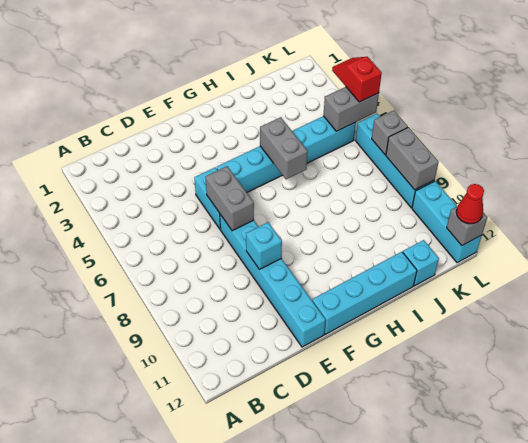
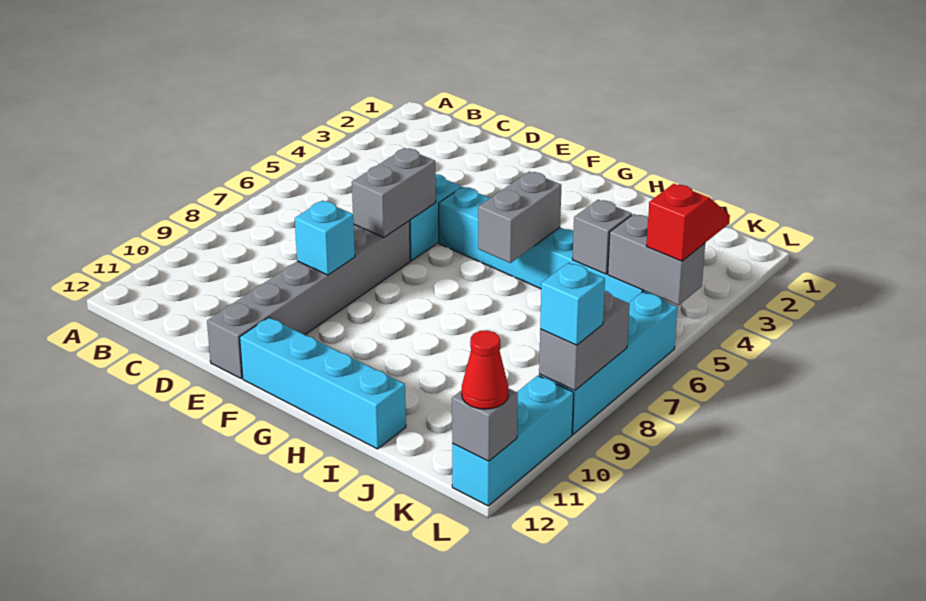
cyan brick E7:E12 level 1 -> grey brick E7:E12 level 1
cyan brick J12 level 1 -> cyan brick L9 level 3
grey brick L7 level 2 -> grey brick J5 level 2

